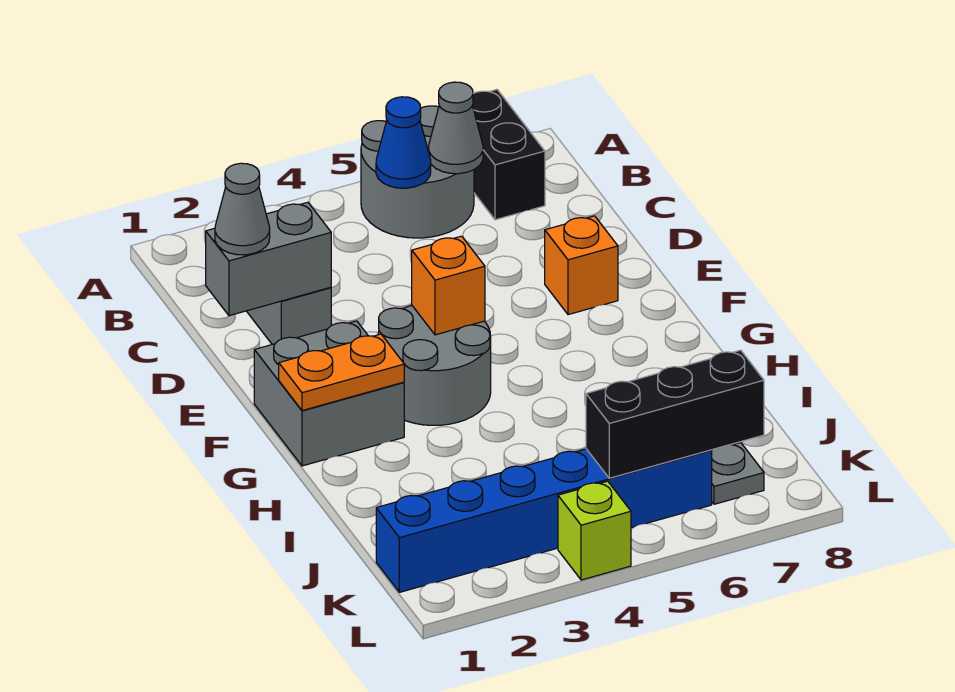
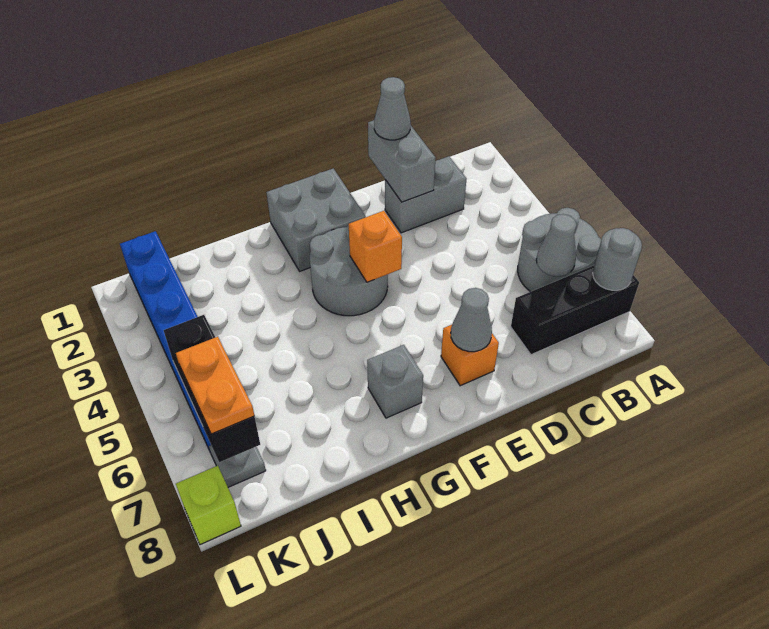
black brick A7:B7 level 1 -> black brick A7:C7 level 1
none -> grey round brick A7 level 2
blue cone B5 level 2 -> none
none -> grey cone E7 level 2
orange plate G1:G2 level 2 -> orange plate K6:K7 level 3
none -> grey brick G7 level 1
lime brick L4 level 1 -> lime brick L8 level 1

